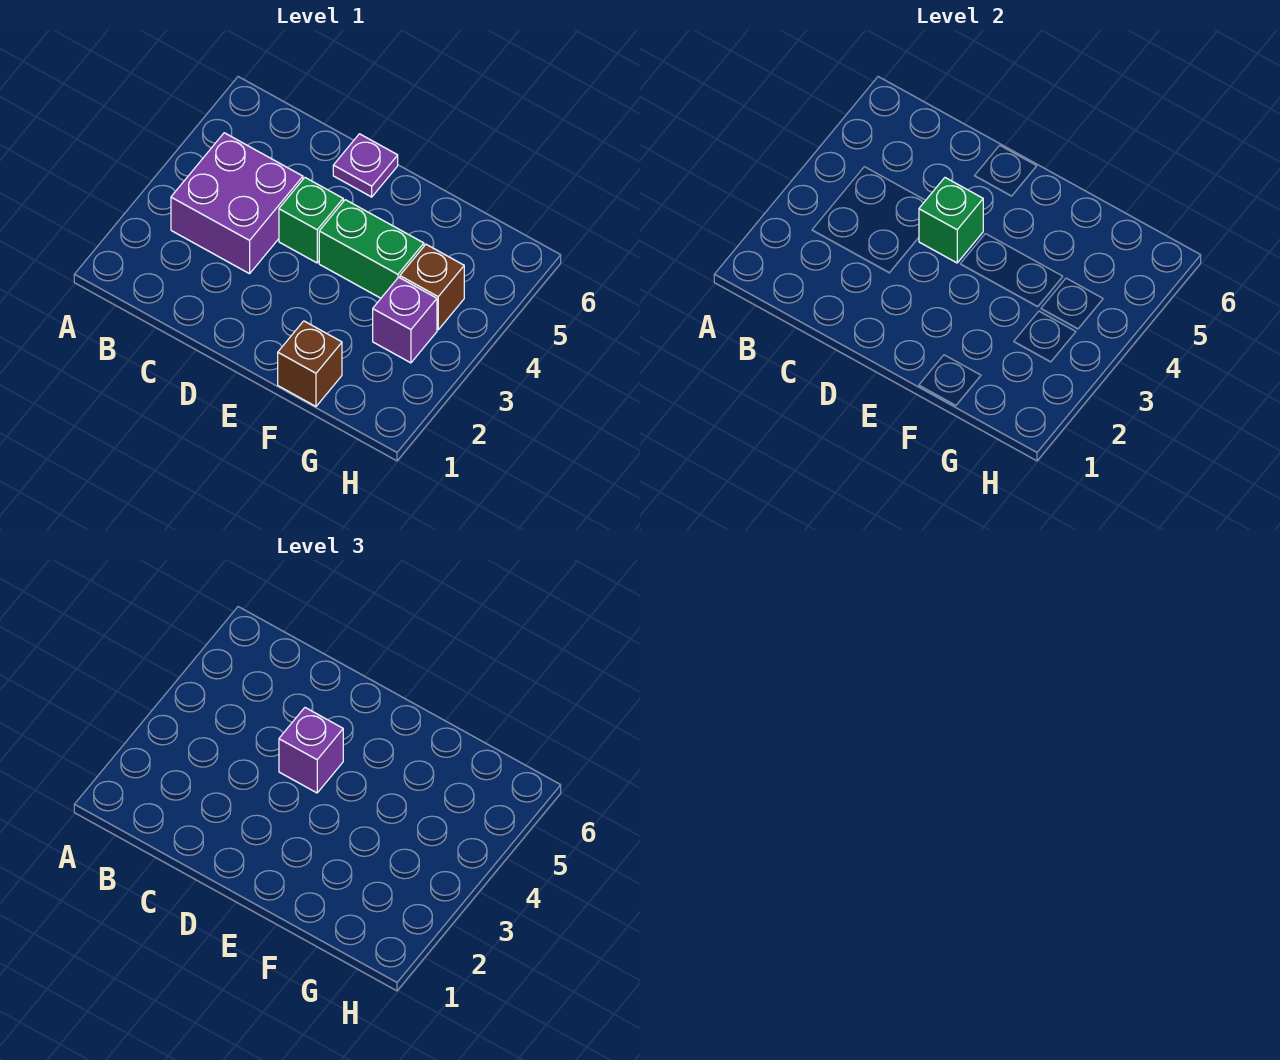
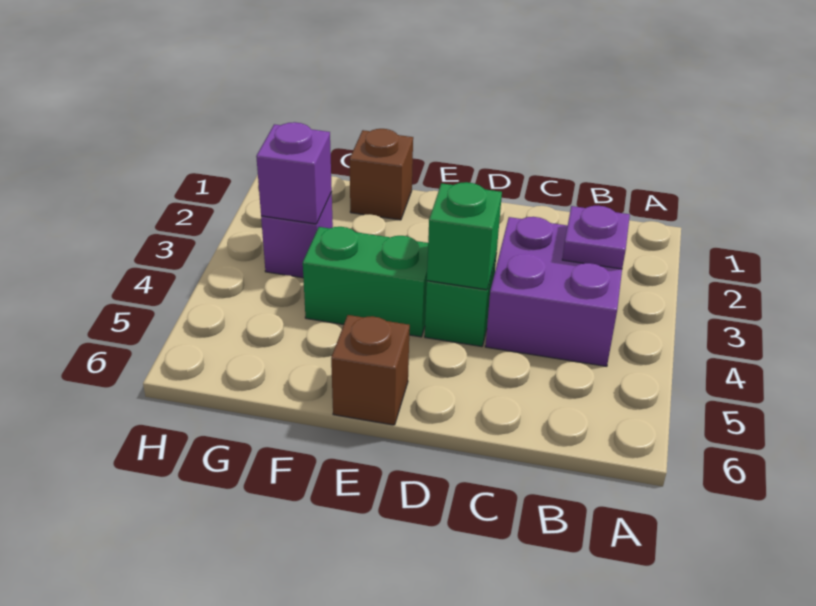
purple brick D4 level 3 -> purple brick G3 level 2
purple plate D6 level 1 -> purple plate B3 level 2
brown brick G4 level 1 -> brown brick E6 level 1

